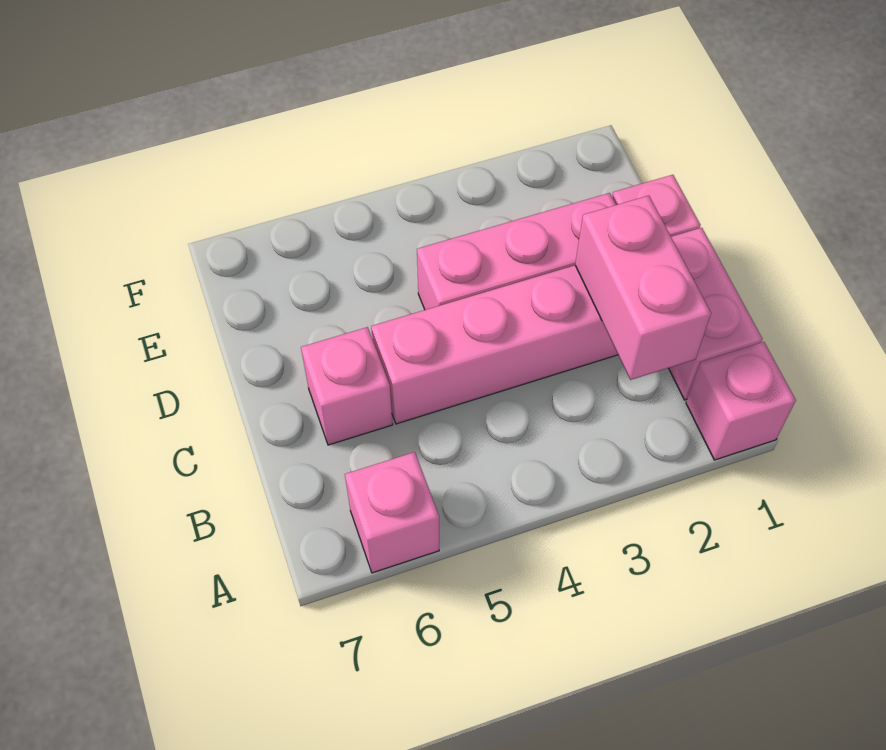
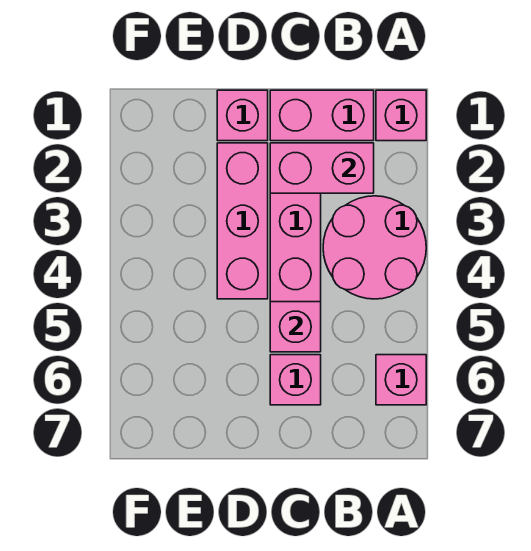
none -> pink round brick A3:B4 level 1
none -> pink brick C5 level 2

